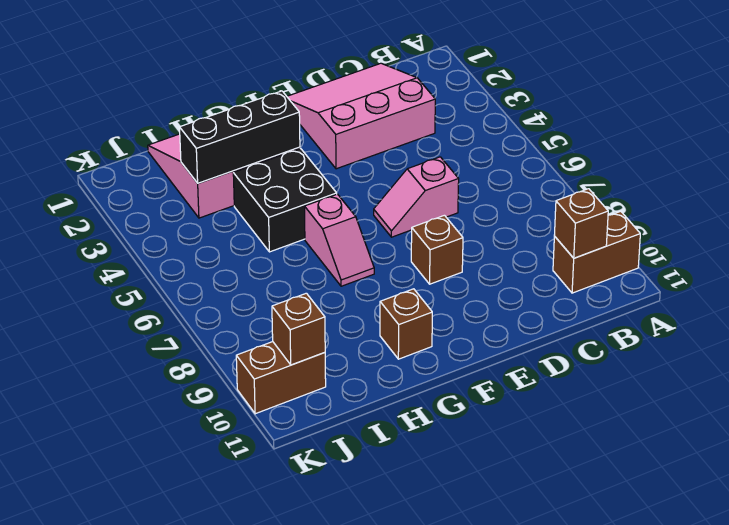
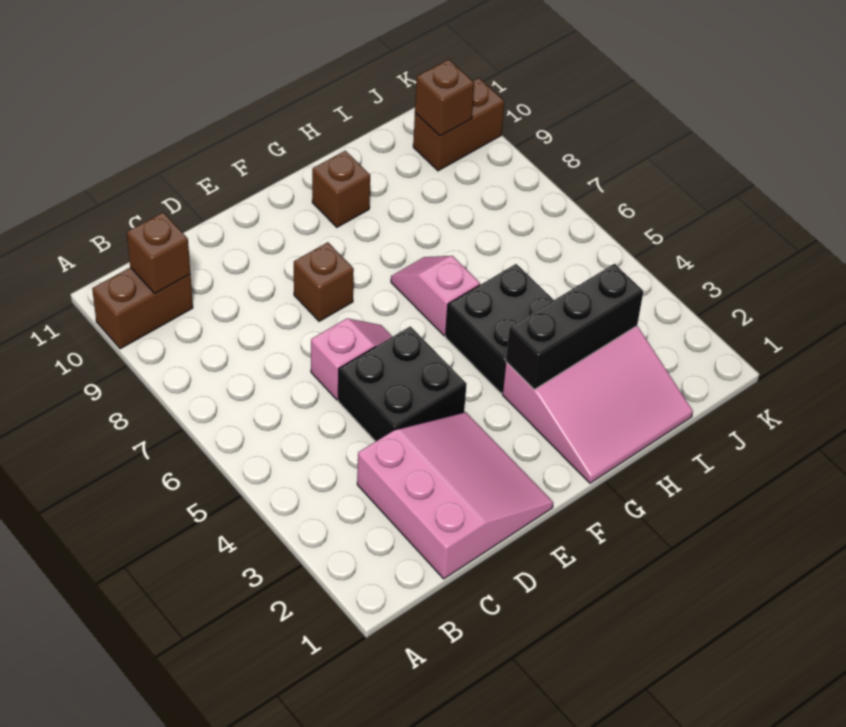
pink slope C1:E3 level 1 top 3 -> pink slope C1:E3 level 1 top C
none -> black brick D4:E5 level 1

